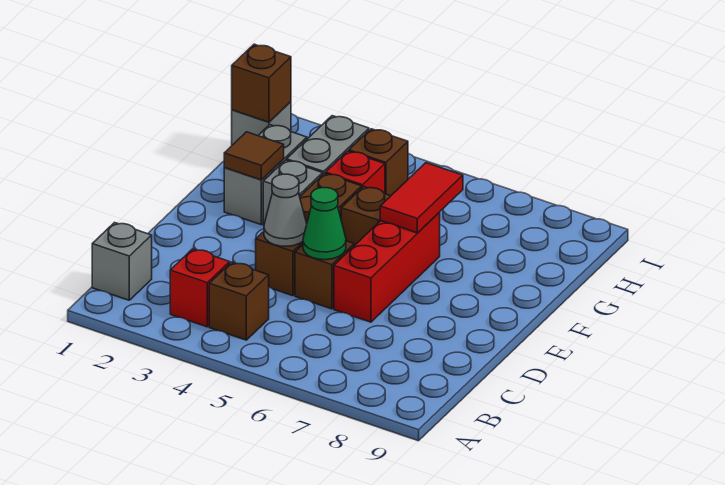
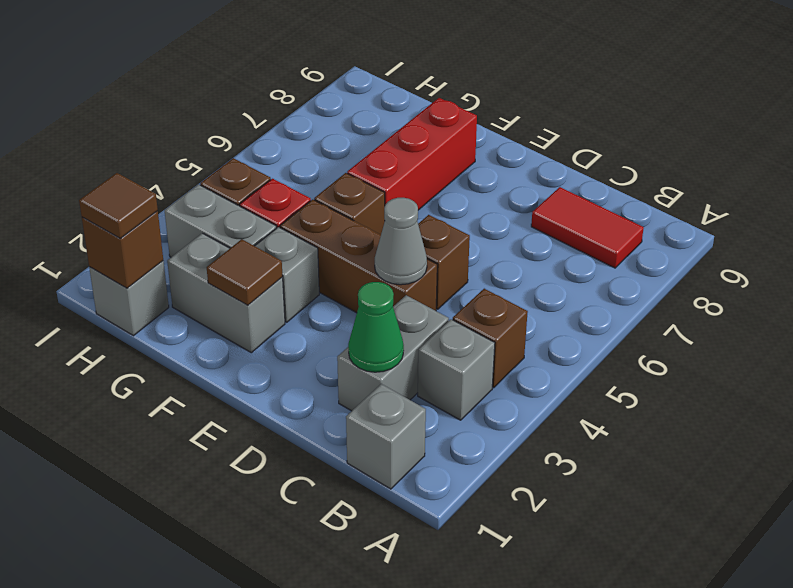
red brick B3 level 1 -> grey brick B3 level 1
none -> grey brick C2:C3 level 1
green cone D5 level 2 -> green cone C2 level 2
red brick D6:F6 level 1 -> red brick F6:F8 level 1
red tile F6:G6 level 2 -> red tile B8:C8 level 1
none -> brown tile H1 level 3

